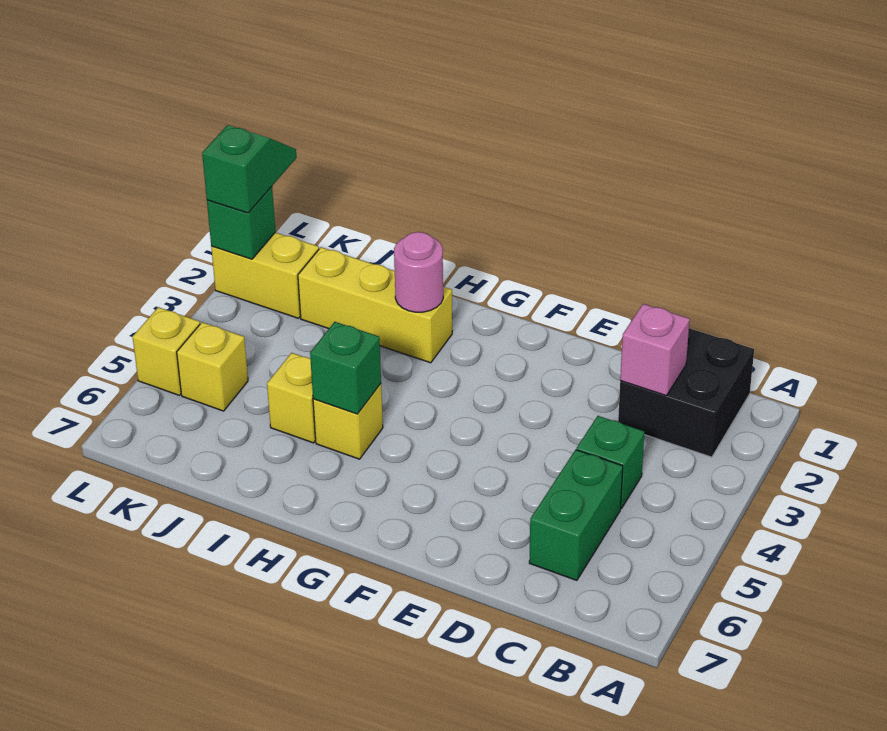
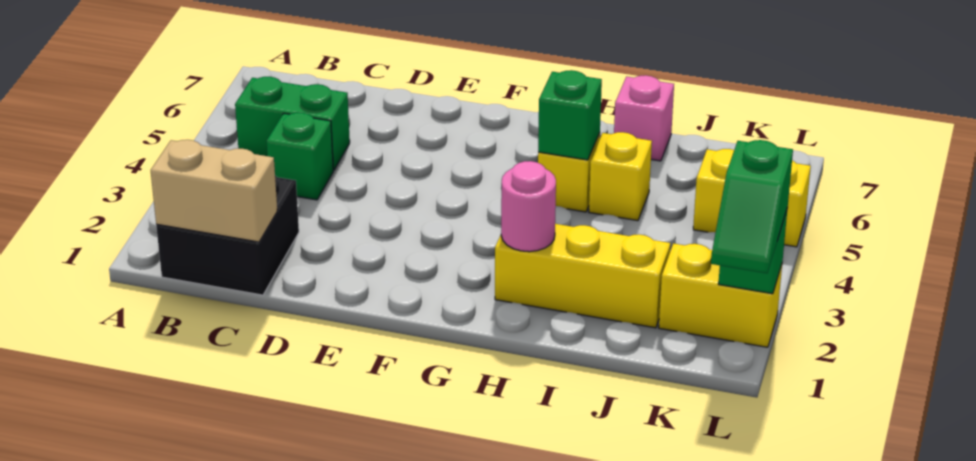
none -> tan brick B1:C1 level 2
pink brick C2 level 2 -> pink brick I7 level 1
green brick C5:C6 level 1 -> green brick B5:C5 level 1

